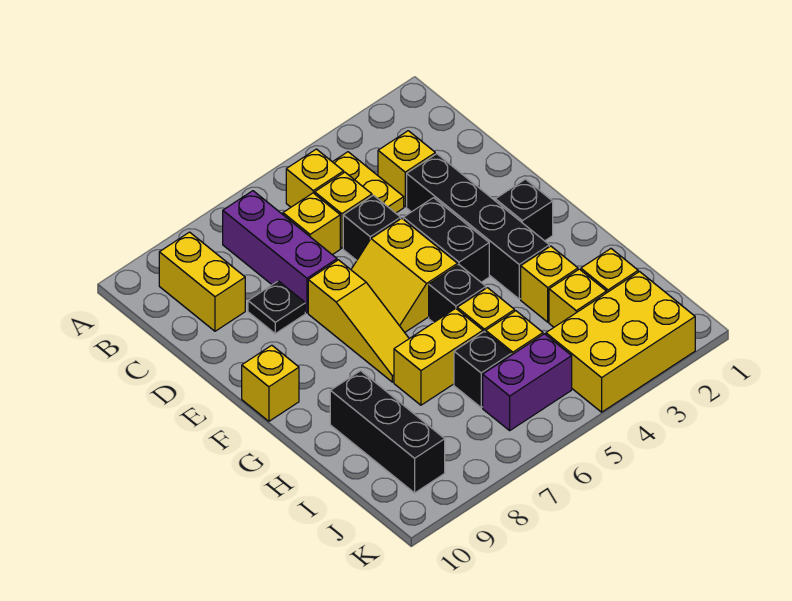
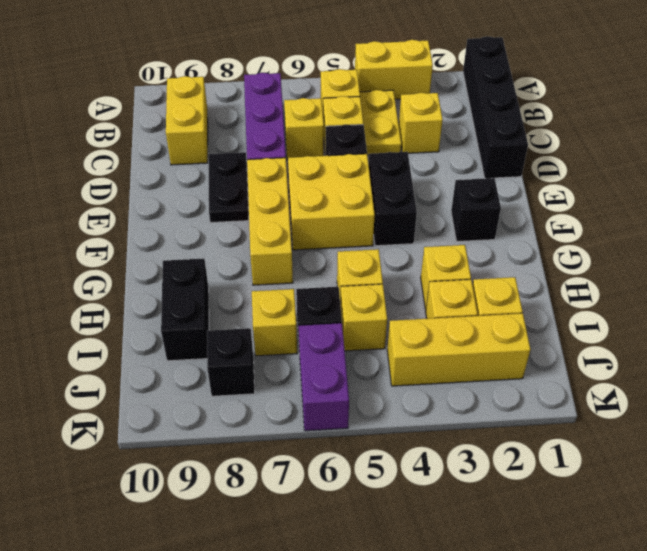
black brick D3:G3 level 1 -> black brick A1:D1 level 1
black plate D8 level 1 -> black plate D8:E8 level 1
yellow slope E5:F6 level 1 top 5 -> yellow brick E5:F6 level 1
yellow slope E7:G7 level 1 top E -> yellow brick E7:G7 level 1
yellow brick F10 level 1 -> yellow brick I7 level 1
black brick G5 level 1 -> black brick J8 level 1
yellow brick H6:H7 level 1 -> yellow brick A3:A4 level 1
black brick H9:J9 level 1 -> black brick H9:I9 level 1
yellow brick J2:K4 level 1 -> yellow brick J2:J4 level 1
purple brick J5:J6 level 1 -> purple brick J6:K6 level 1

